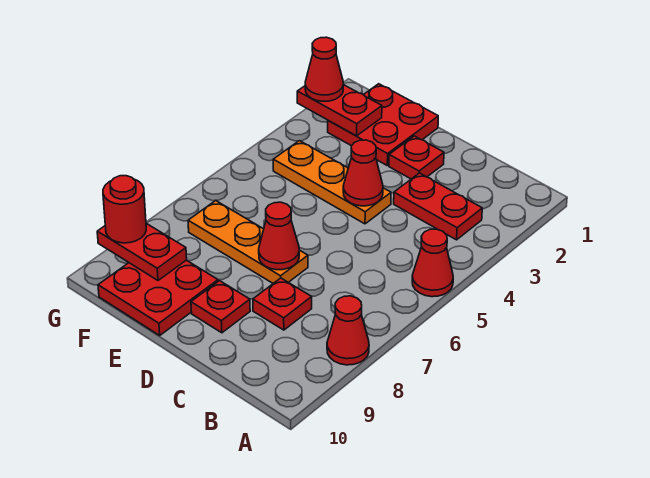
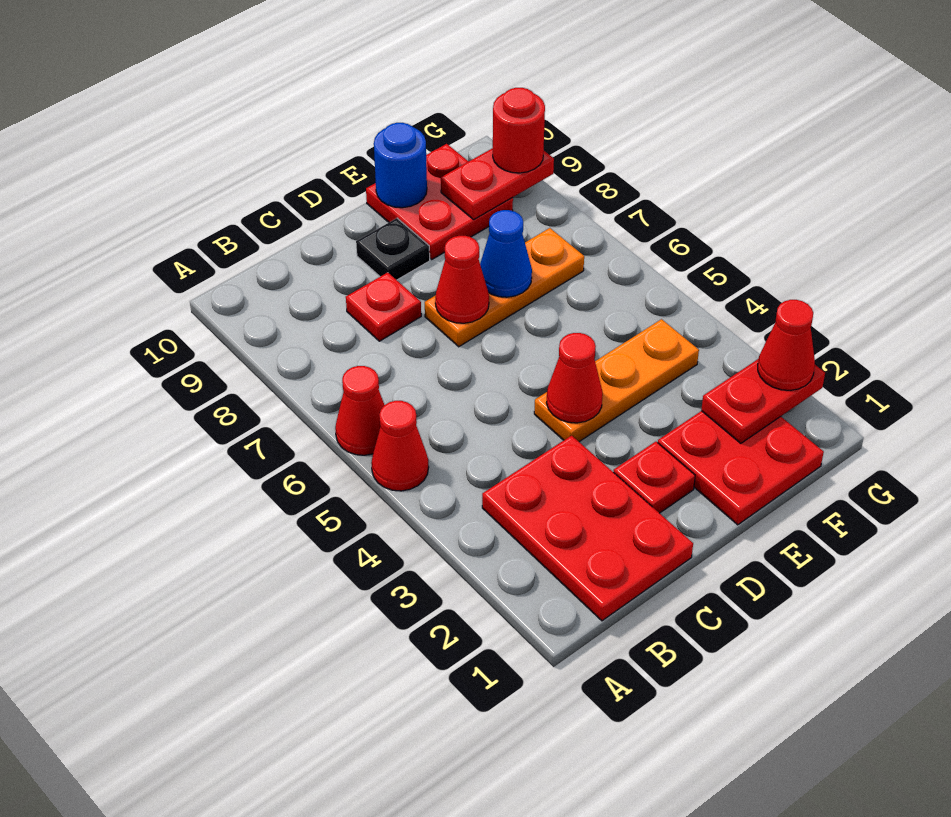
red cone A8 level 1 -> red cone A6 level 1
red plate B3:C3 level 1 -> red plate B1:C3 level 1
red plate D9 level 1 -> black plate D9 level 1
none -> blue cone E7 level 2
none -> blue round brick E10 level 2

